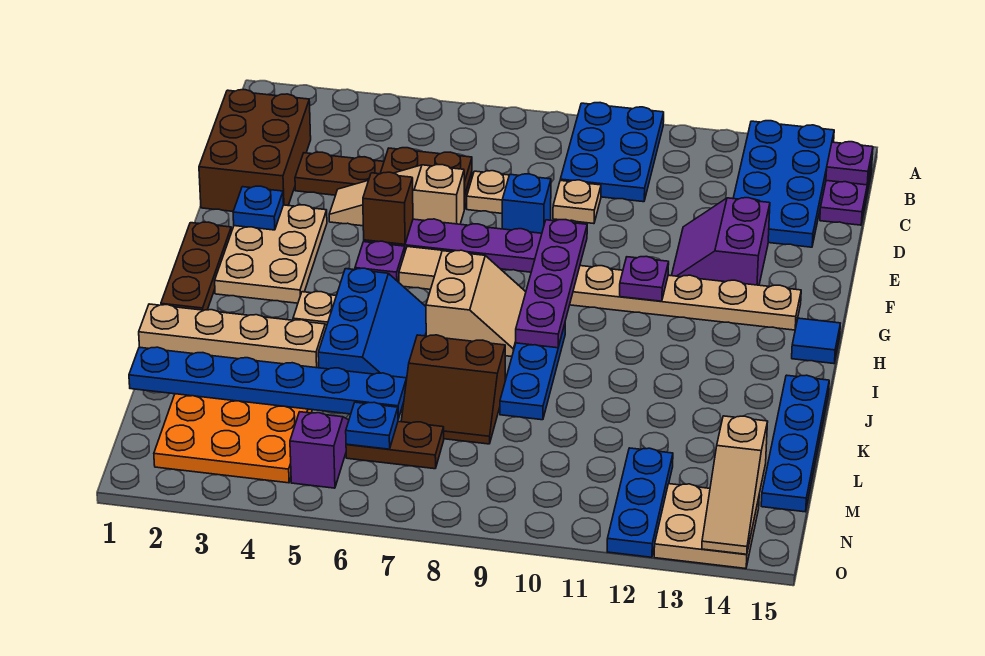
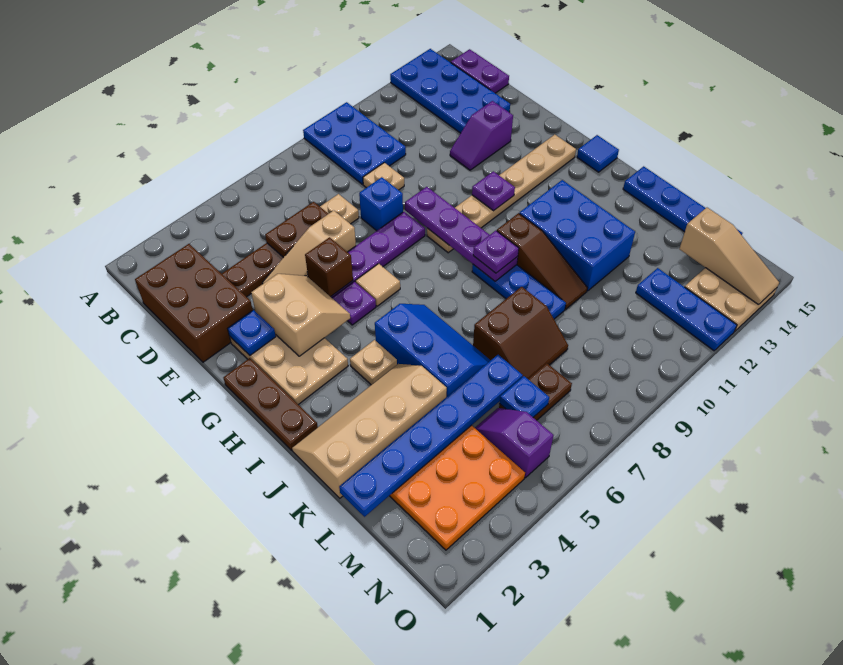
purple plate B15 level 2 -> purple plate I9 level 3
purple slope E12:F13 level 1 top 13 -> purple slope E12:E13 level 1 top 13
tan slope H7:I8 level 1 top 7 -> tan slope F3:G4 level 2 top 3
none -> brown slope I10:K10 level 1 top I
none -> blue brick I11:K12 level 1

